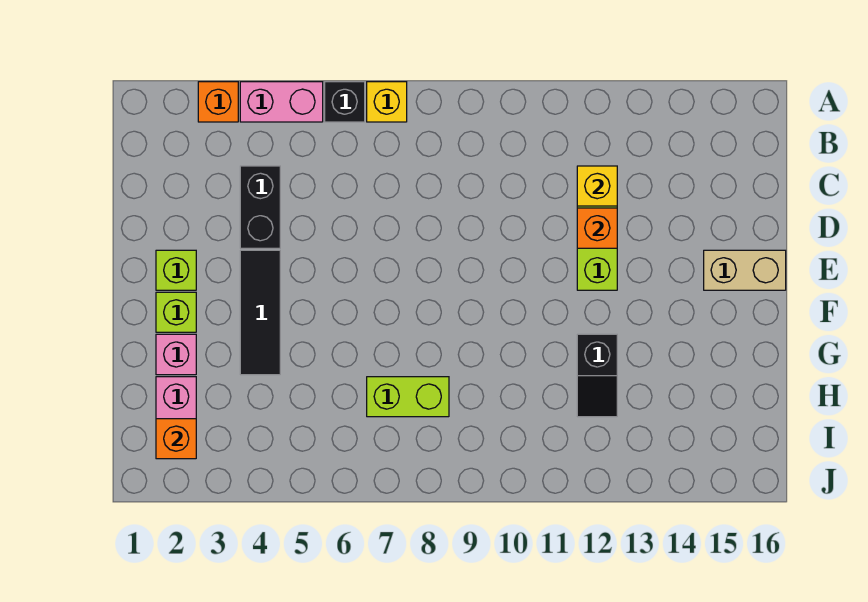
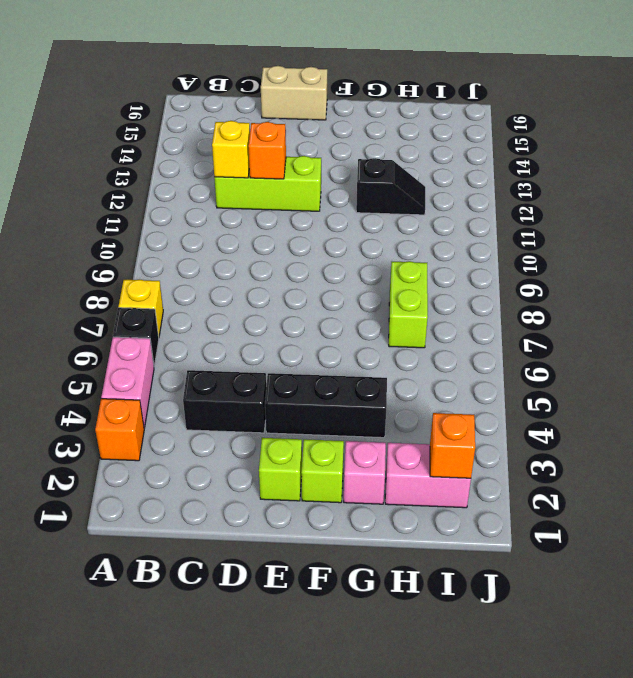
black tile E4:G4 level 1 -> black brick E4:G4 level 1
tan brick E15:E16 level 1 -> tan brick D16:E16 level 1

